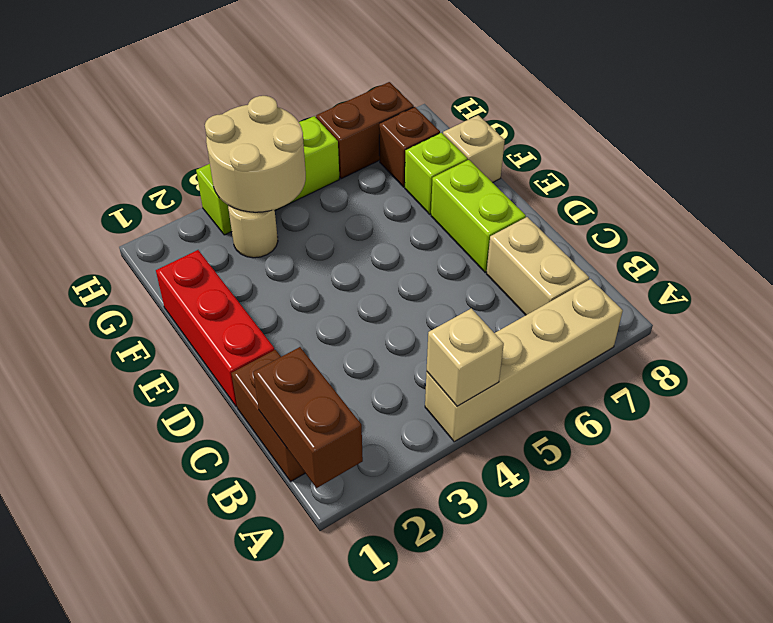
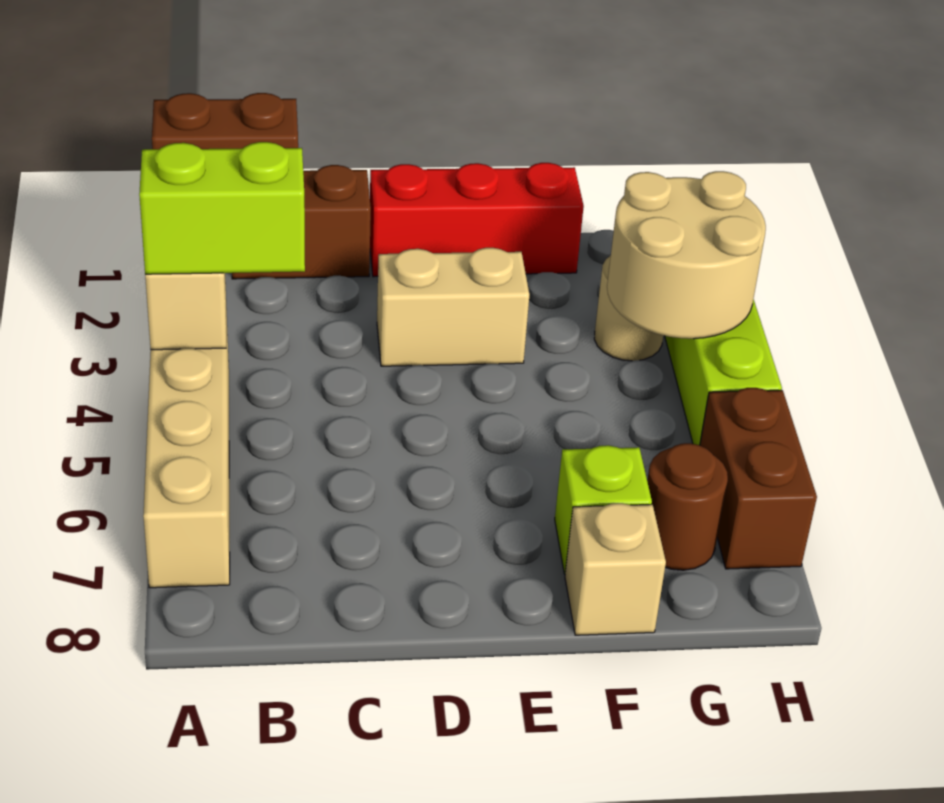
tan brick B7:C7 level 1 -> tan brick D3:E3 level 1
lime brick D7:E7 level 1 -> lime brick A4:B4 level 3
brown brick G7 level 1 -> brown round brick G7 level 1

